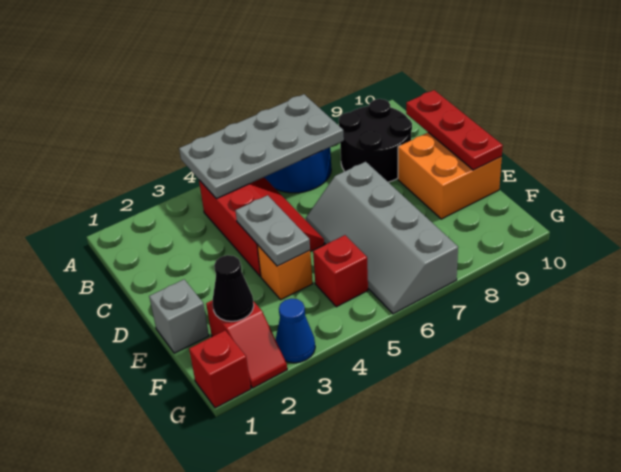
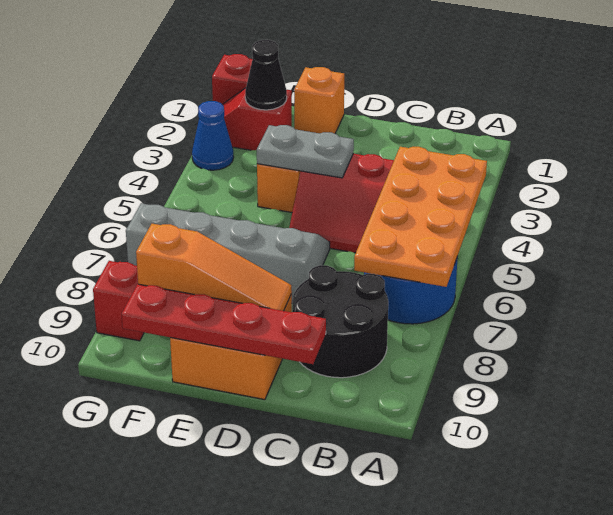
grey plate A4:B7 level 2 -> orange plate A4:B7 level 2
red plate C10:E10 level 2 -> red plate C10:F10 level 2
none -> orange slope D9:F9 level 2 top F
grey brick E1 level 1 -> orange brick E1 level 1
red brick F5 level 1 -> red brick G9 level 1

